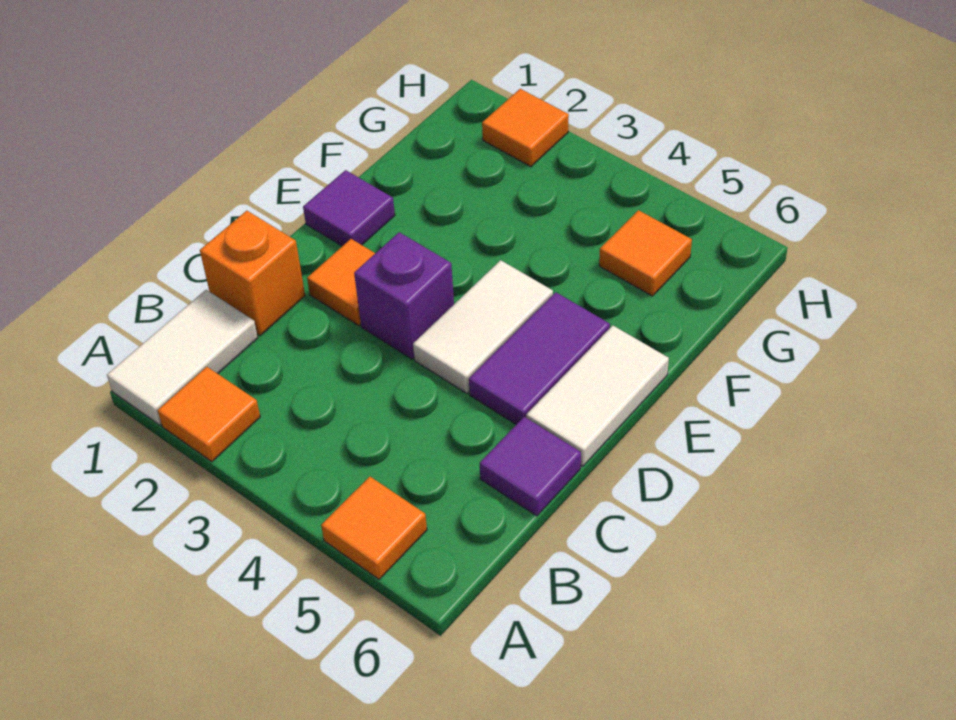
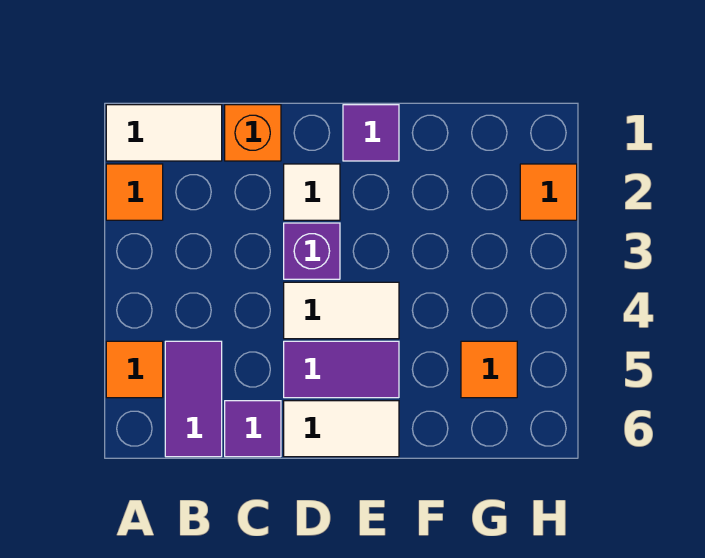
none -> purple tile B5:B6 level 1
orange tile D2 level 1 -> white tile D2 level 1

